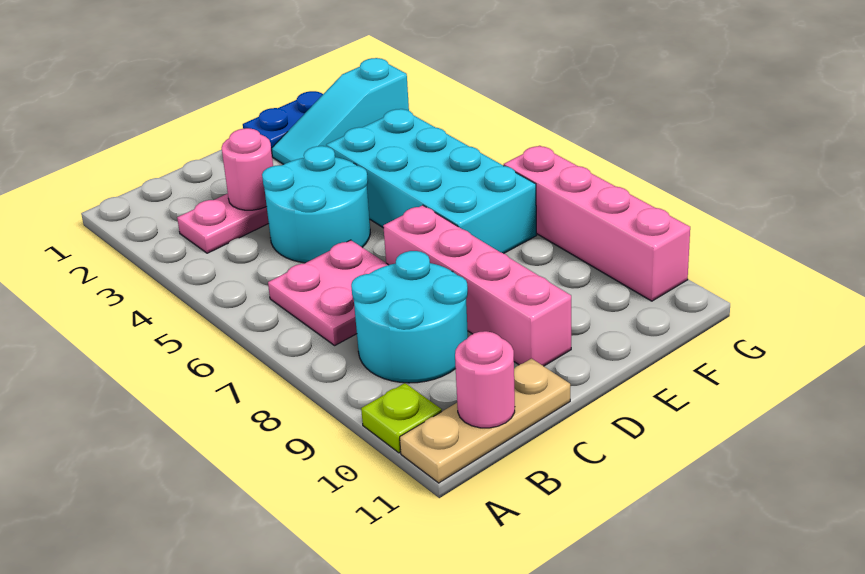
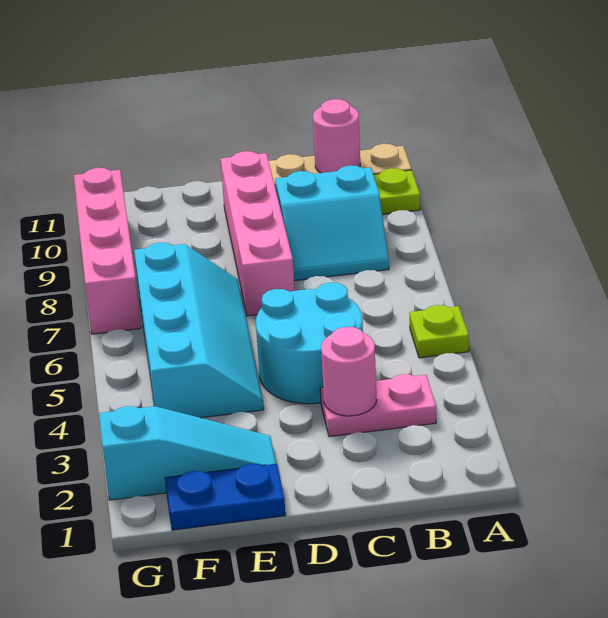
none -> lime plate A5 level 1
pink plate B6:C7 level 1 -> none
cyan round brick B8:C9 level 1 -> cyan slope B8:C9 level 1 top 9
cyan brick E4:F7 level 1 -> cyan slope E4:F7 level 1 top F

